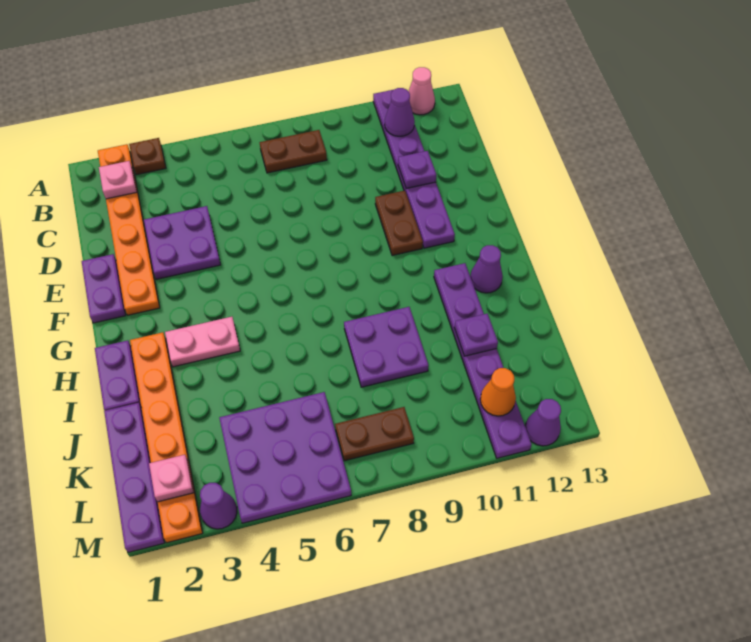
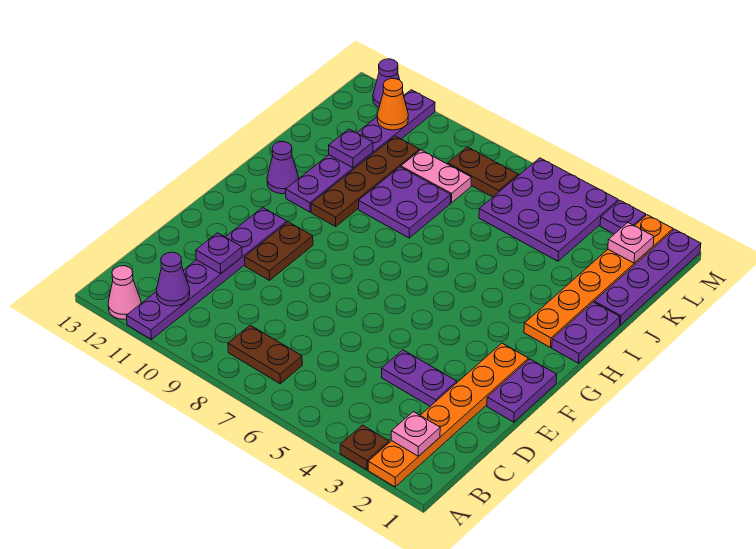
purple plate D3:E4 level 1 -> purple plate D3:D4 level 1
pink plate H3:H4 level 1 -> pink plate K8:K9 level 1
none -> brown plate H10:K10 level 1
purple cone M3 level 1 -> purple plate M3 level 1

